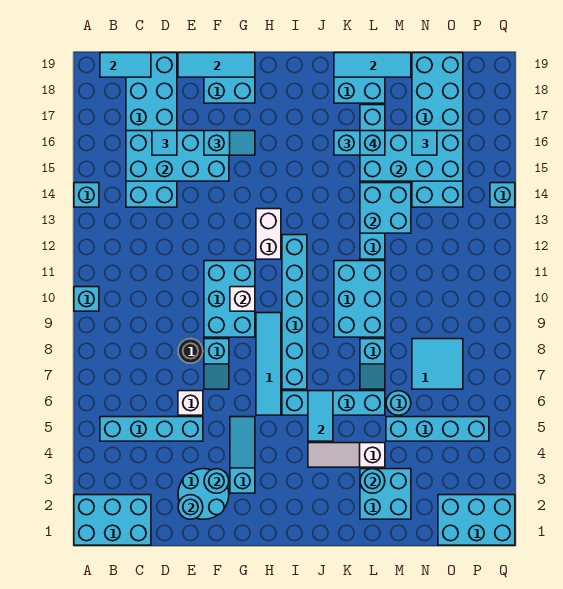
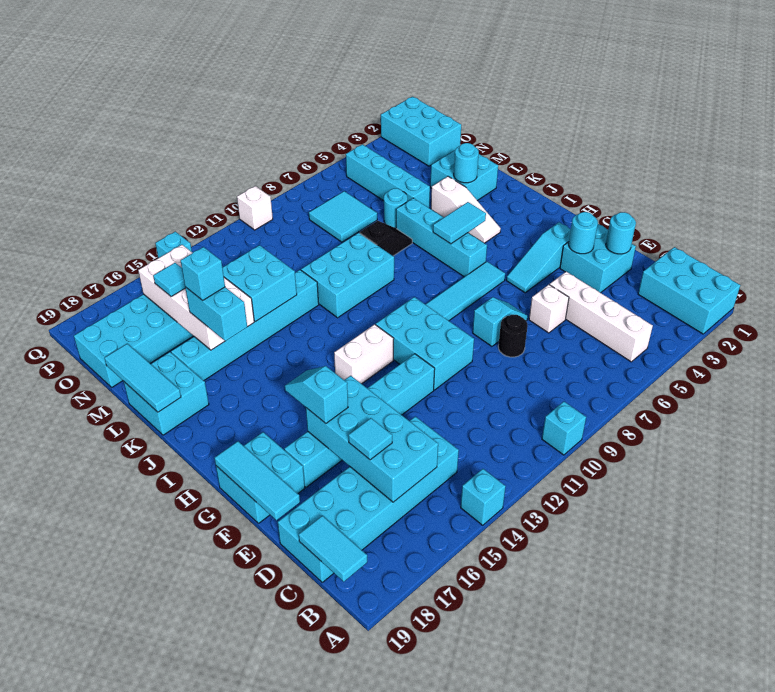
cyan brick B5:E5 level 1 -> white brick B5:E5 level 1
cyan round brick E2:F3 level 1 -> cyan brick E2:F3 level 1
cyan brick F9:G11 level 1 -> cyan brick F10:H11 level 1
white brick G10 level 2 -> white brick Q10 level 1
cyan brick I7:I12 level 1 -> cyan brick F12:F17 level 1
cyan slope L7:L8 level 1 top 8 -> black slope L7:L8 level 1 top 8
cyan brick L15:O16 level 2 -> white brick L15:O16 level 2

